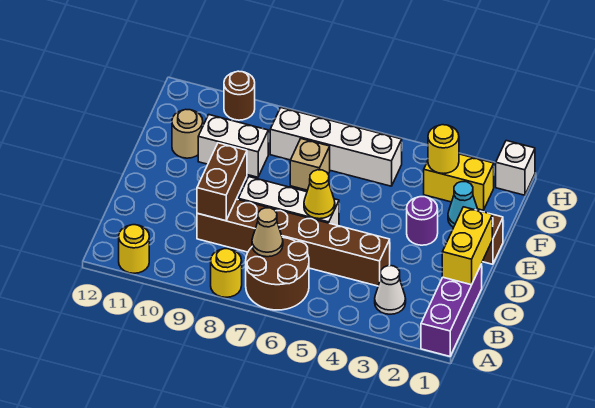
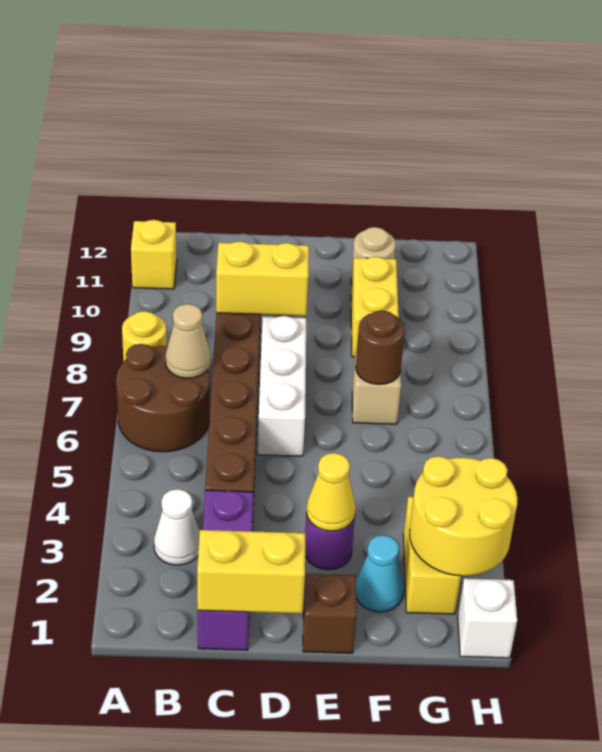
purple brick A1:C1 level 1 -> purple brick C1:C3 level 1
yellow round brick A11 level 1 -> yellow brick A11 level 1
brown brick C9:D9 level 2 -> yellow brick C9:D9 level 2
yellow cone D6 level 2 -> yellow cone E3 level 2
white brick F9:F10 level 1 -> yellow brick F9:F10 level 1
yellow round brick G3 level 2 -> yellow round brick G2:H3 level 2
white brick G5:G8 level 1 -> none
brown round brick H10 level 1 -> brown round brick F7 level 2

